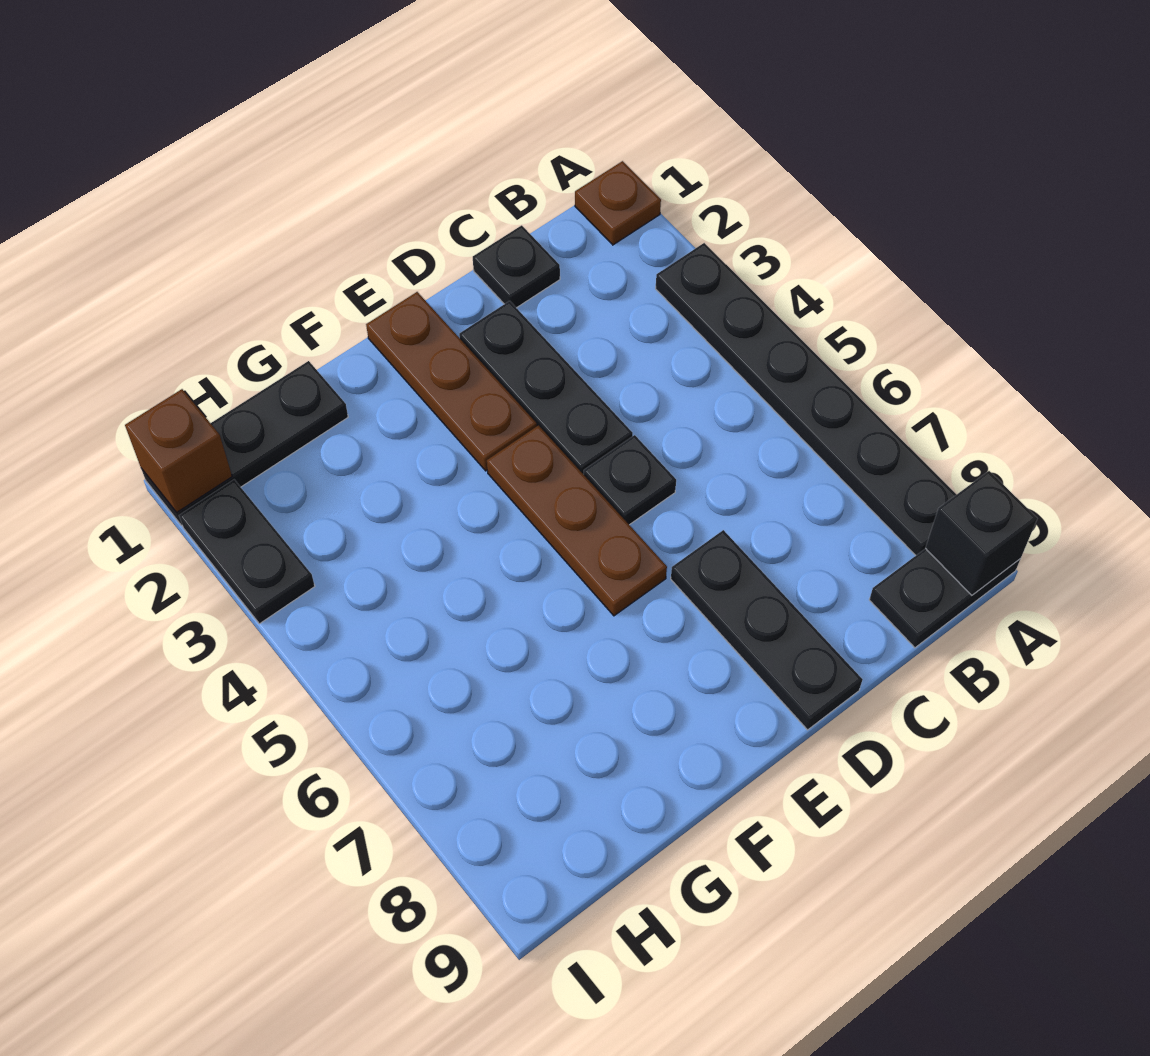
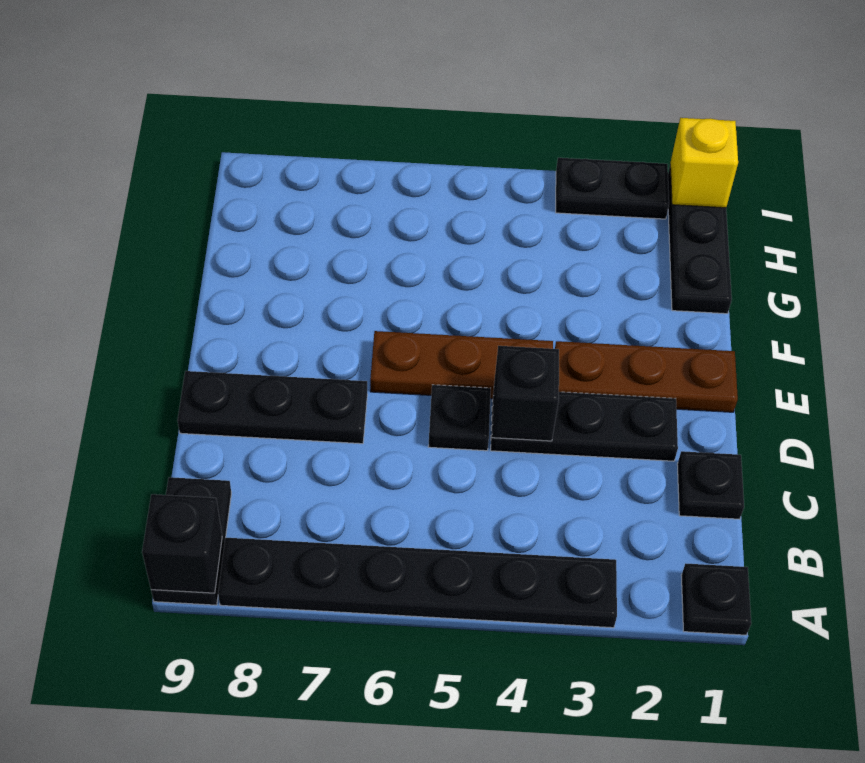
brown plate A1 level 1 -> black plate A1 level 1
none -> black brick D4 level 2
brown brick I1 level 2 -> yellow brick I1 level 2

